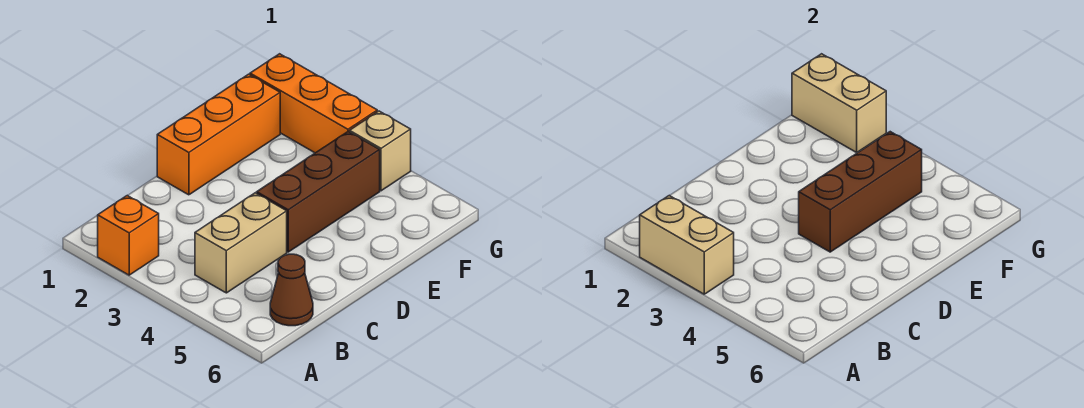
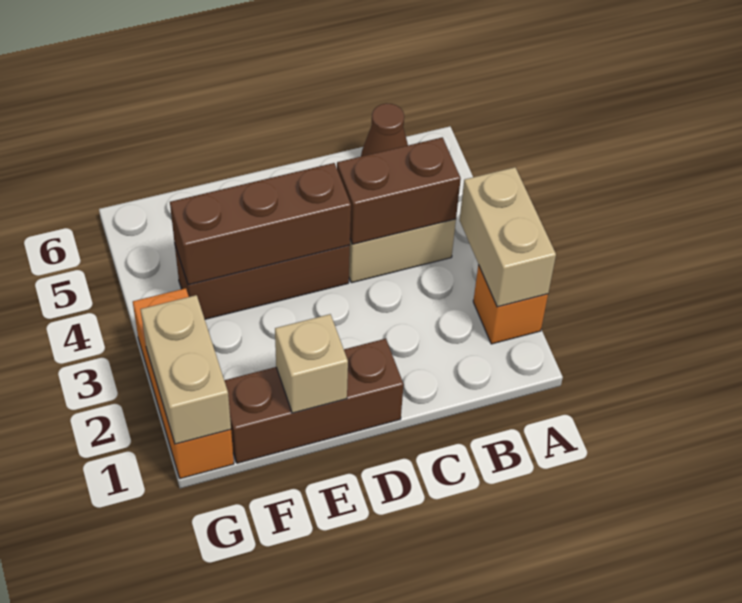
none -> brown brick B4:C4 level 2
orange brick D1:F1 level 1 -> brown brick D1:F1 level 1
tan brick G4 level 1 -> tan brick E1 level 2

